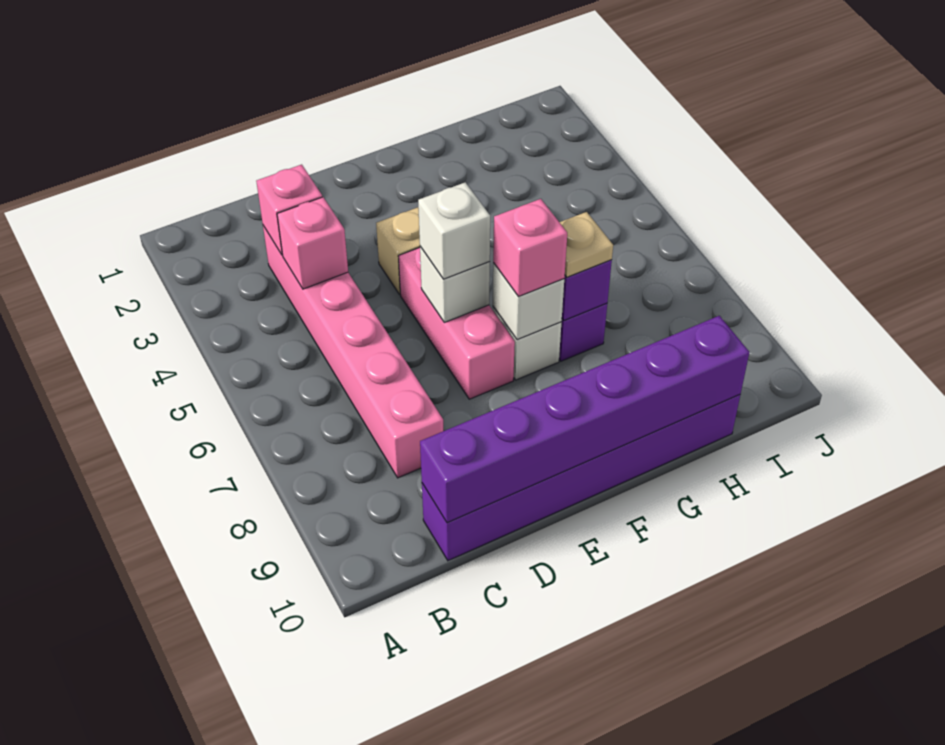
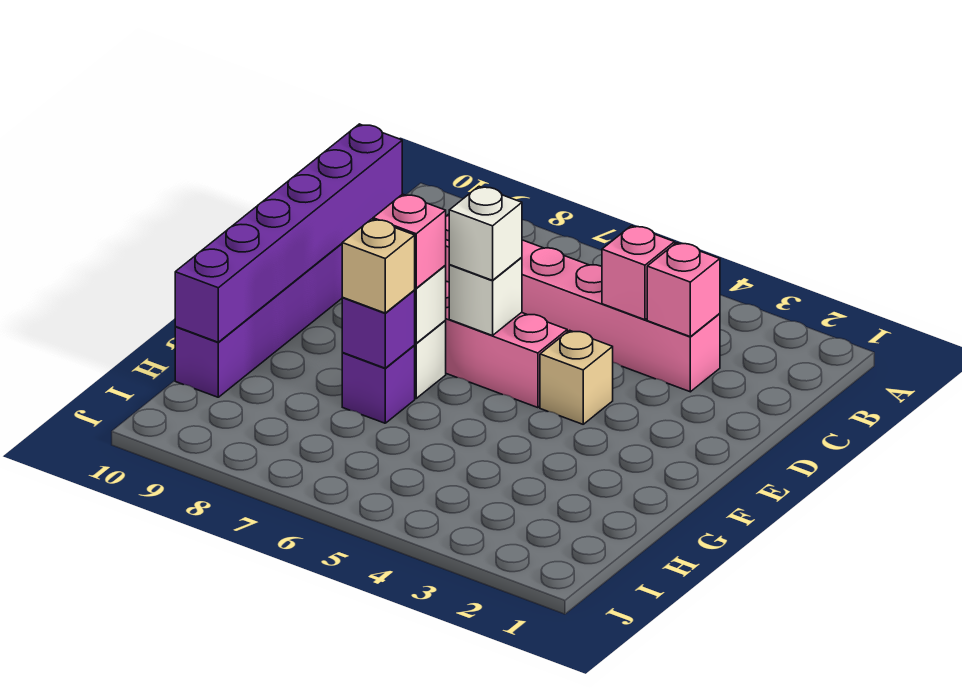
tan plate G7 level 3 -> tan brick G7 level 3

